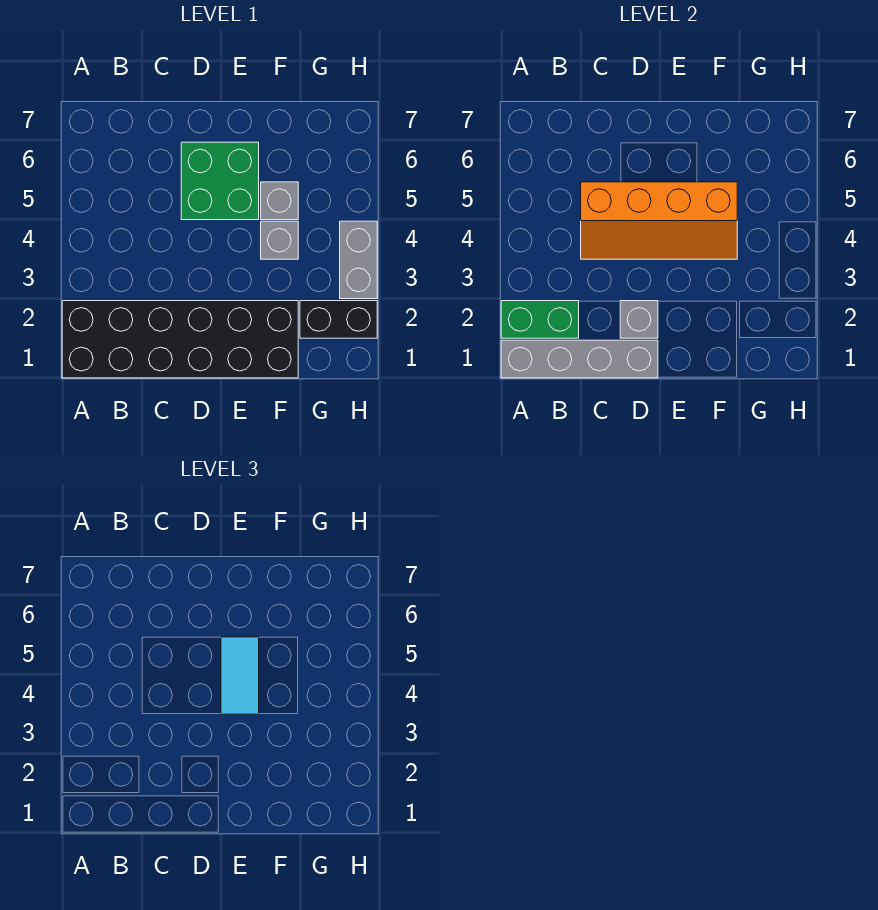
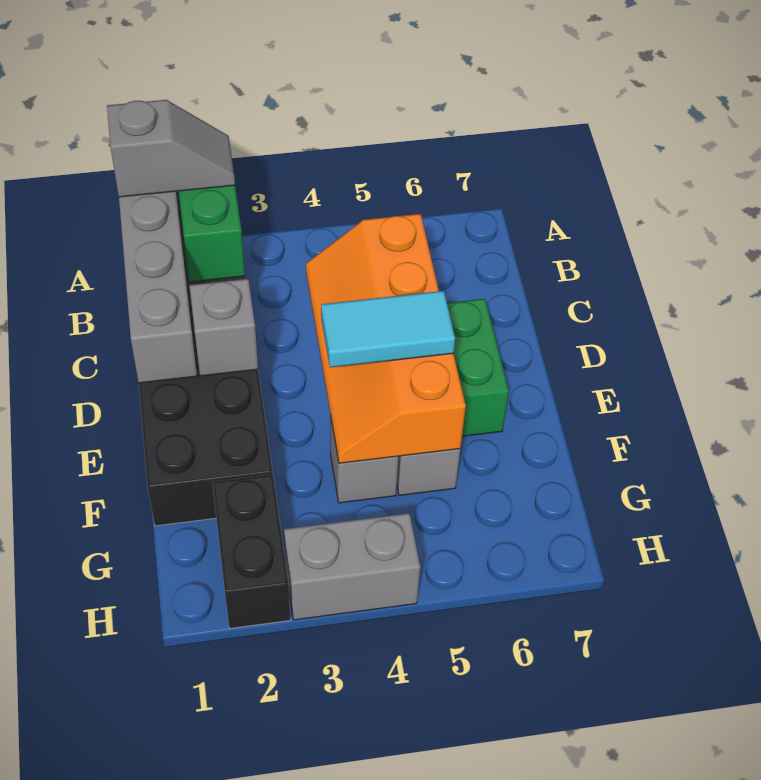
none -> grey slope A1:A2 level 3 top 1

